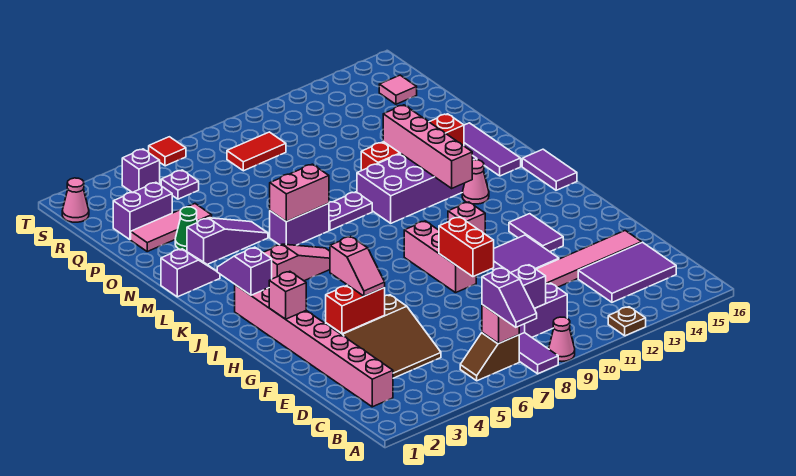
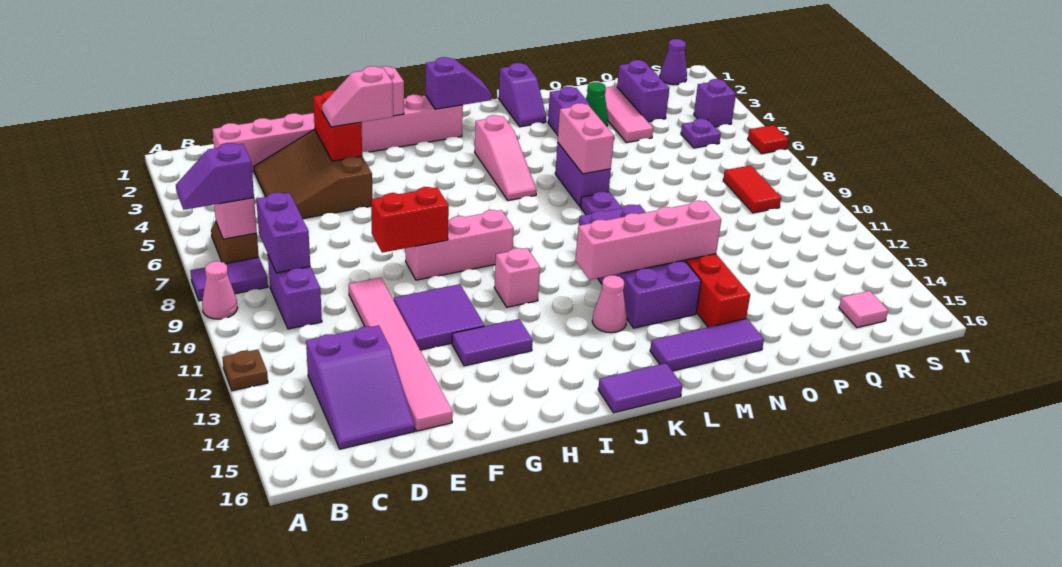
purple tile C13:D15 level 1 -> purple slope C13:D15 level 1 top 13
pink cone S1 level 1 -> purple cone S1 level 1

